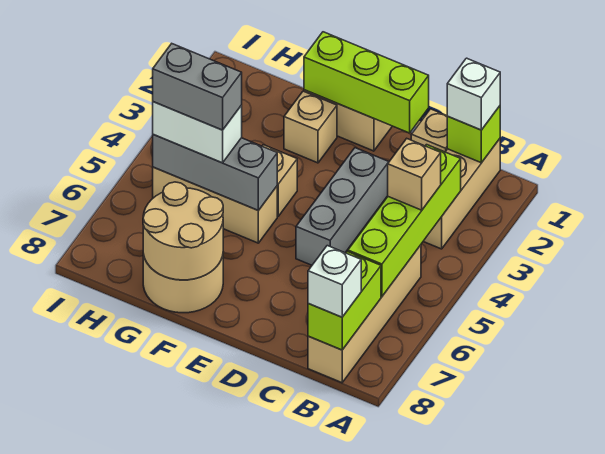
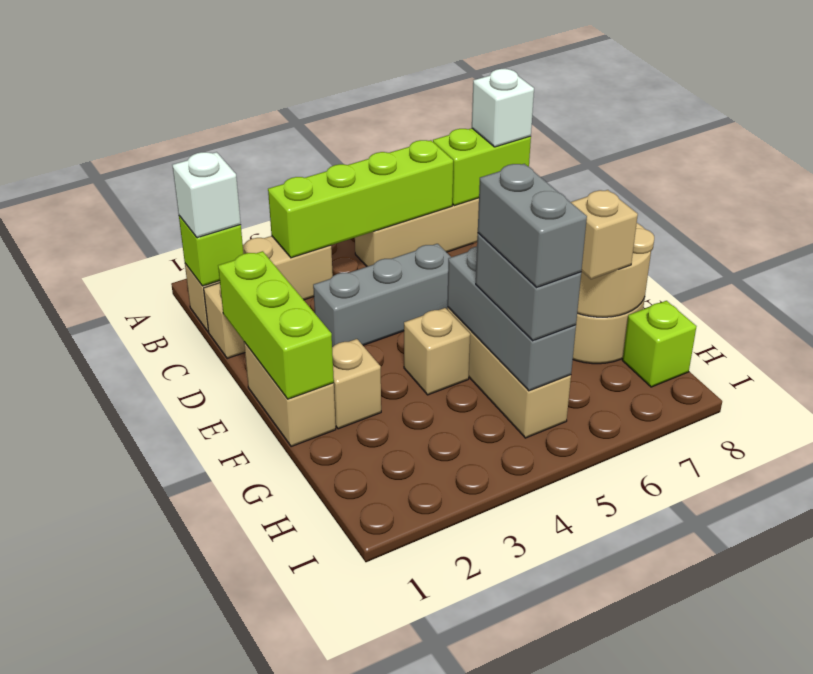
tan brick B4 level 3 -> tan brick G7 level 3
white brick G5:H5 level 3 -> grey brick G5:H5 level 3
none -> lime brick H8 level 1

